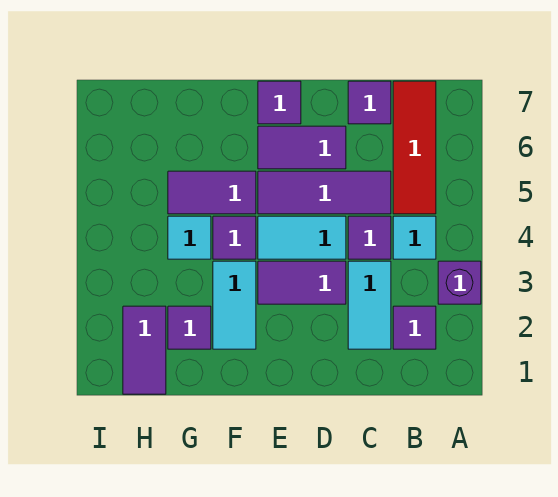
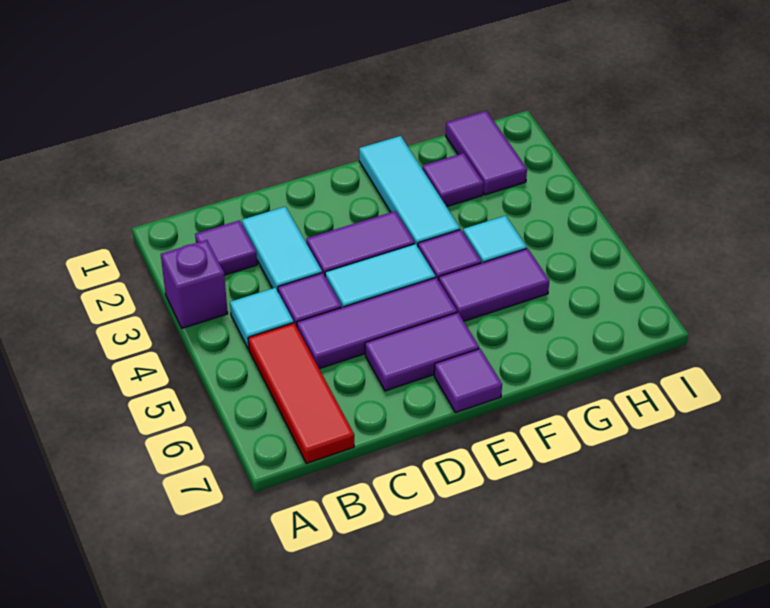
purple tile C7 level 1 -> none
cyan tile F2:F3 level 1 -> cyan tile F1:F3 level 1

